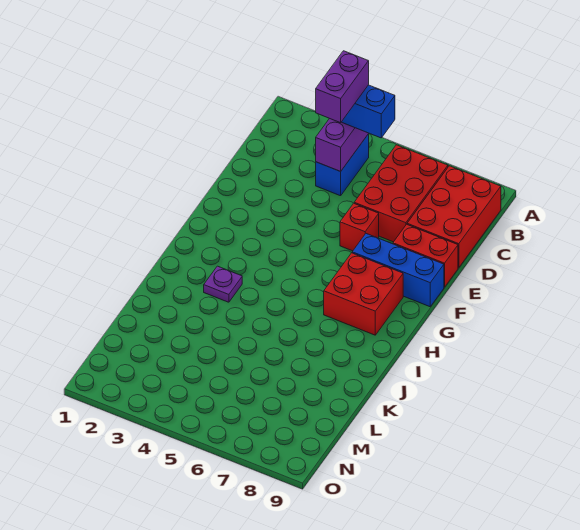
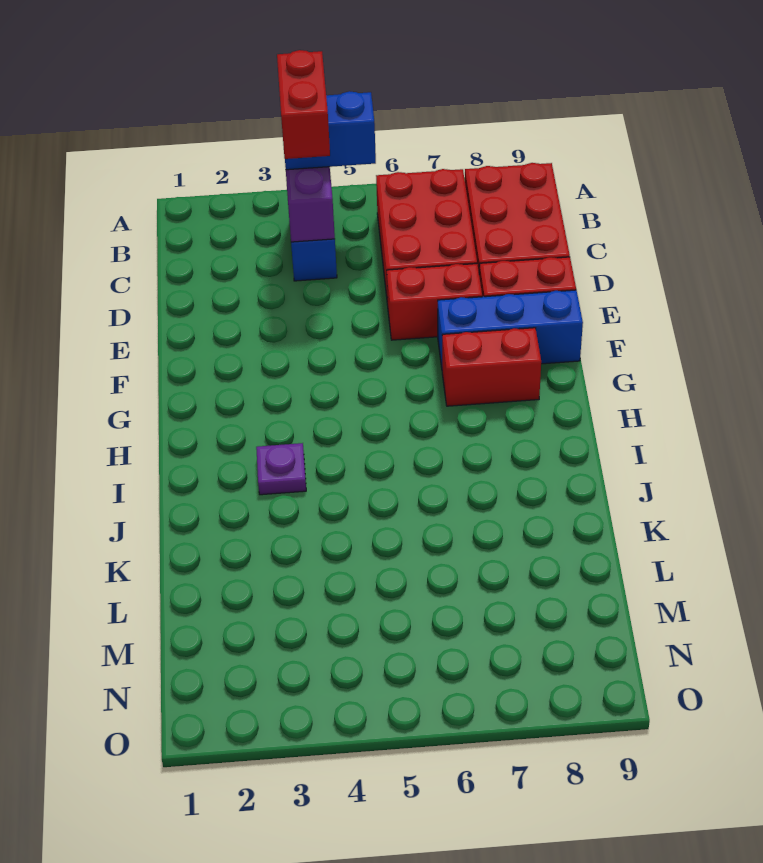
purple brick B4:C4 level 4 -> red brick B4:C4 level 4
red brick E6 level 1 -> red brick E6:E7 level 1
red brick G7:H8 level 1 -> red brick G7:G8 level 1

